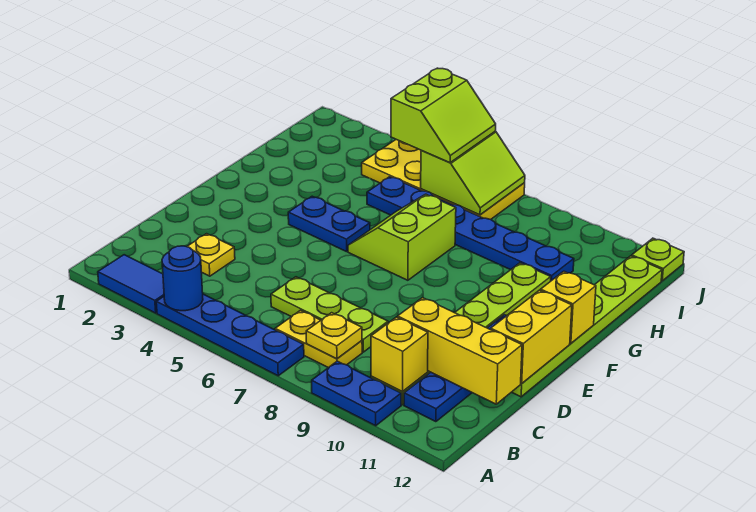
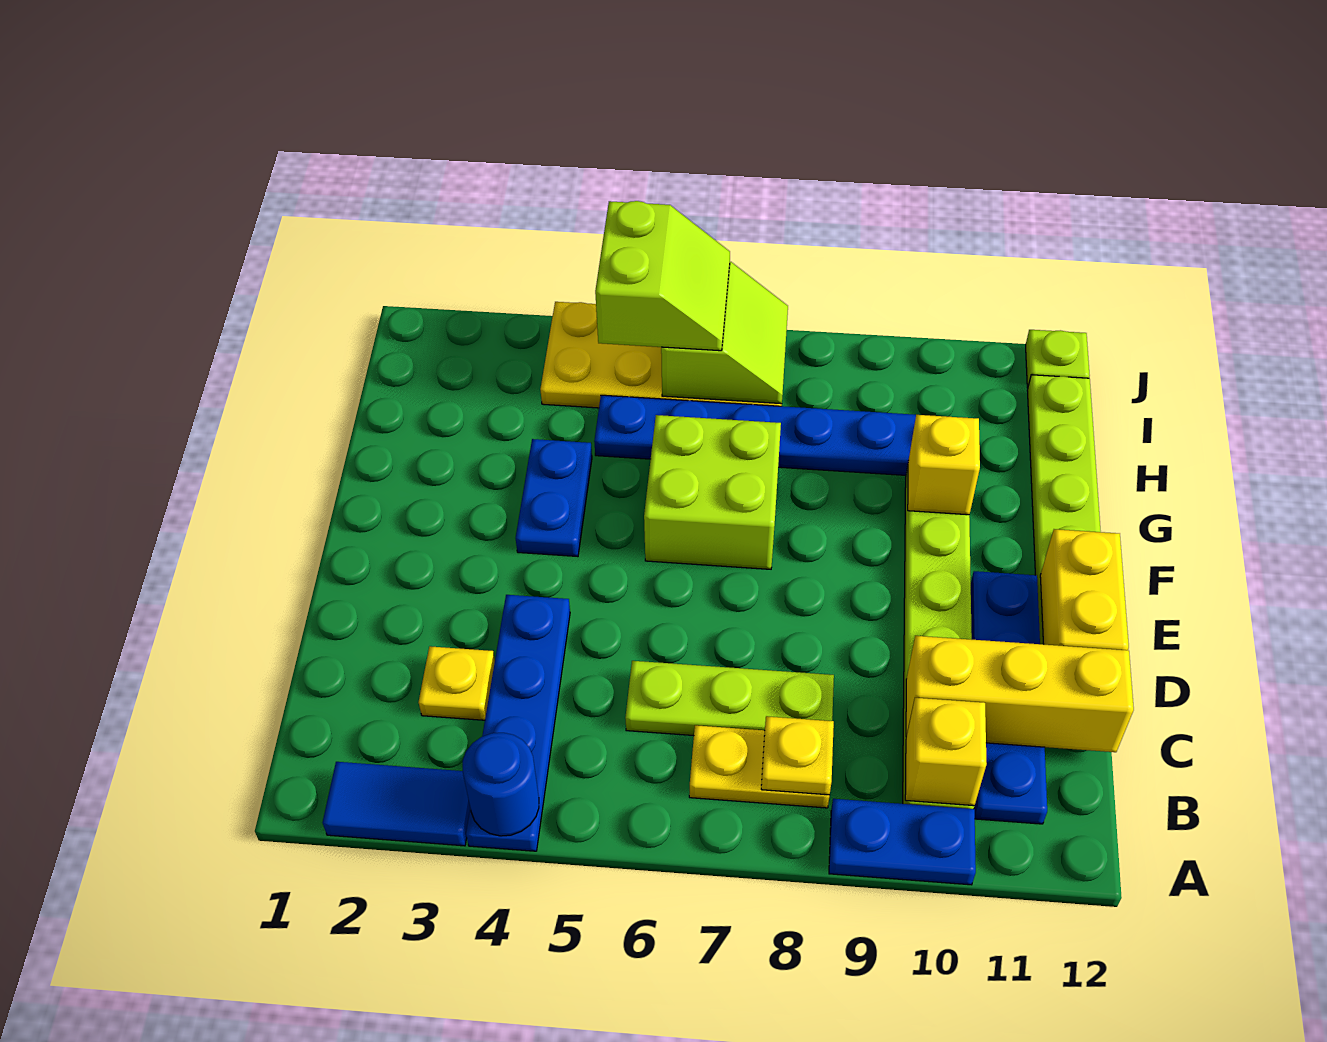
blue plate A4:A7 level 1 -> blue plate A4:D4 level 1
blue plate F4:F5 level 1 -> blue plate F4:G4 level 1
lime slope F6:G7 level 1 top 7 -> lime brick F6:G7 level 1
yellow brick F12 level 2 -> yellow brick G10 level 2

